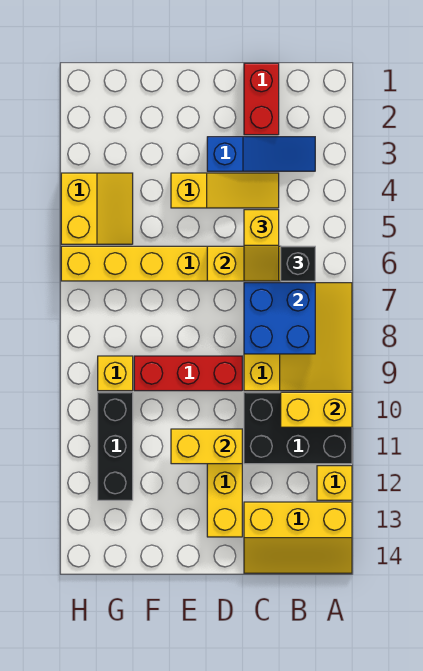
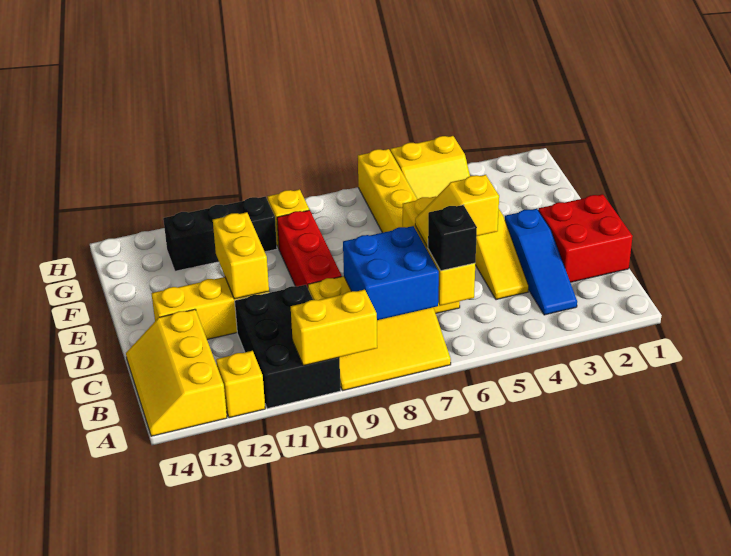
yellow brick A10:B10 level 2 -> yellow brick A9:A10 level 2
red brick C1:C2 level 1 -> red brick C1:D2 level 1

